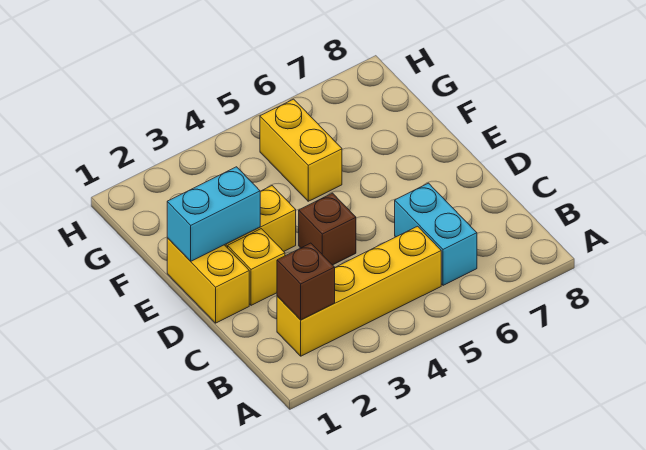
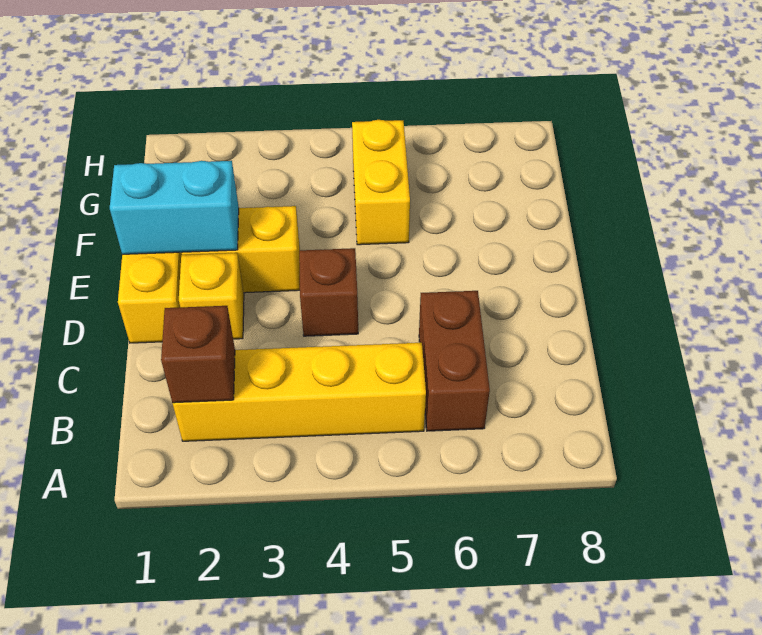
cyan brick B6:C6 level 1 -> brown brick B6:C6 level 1

